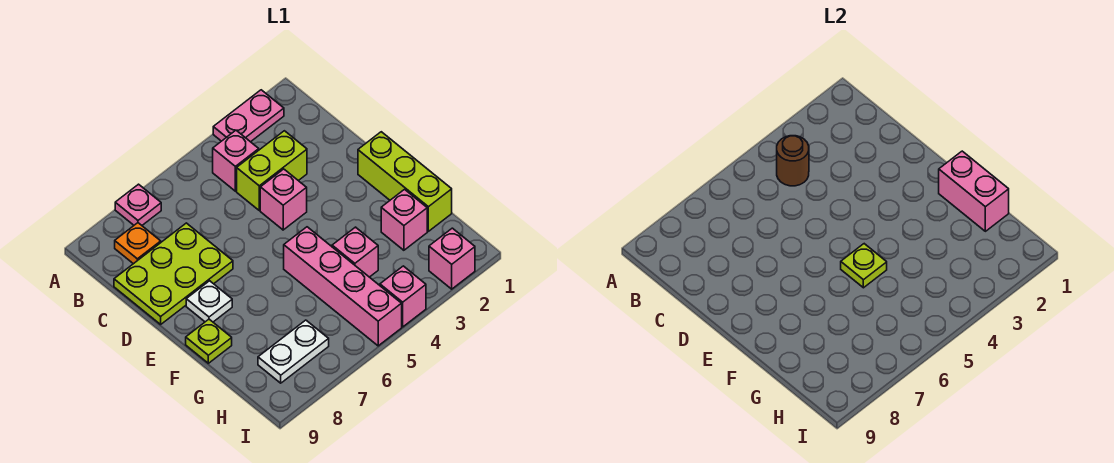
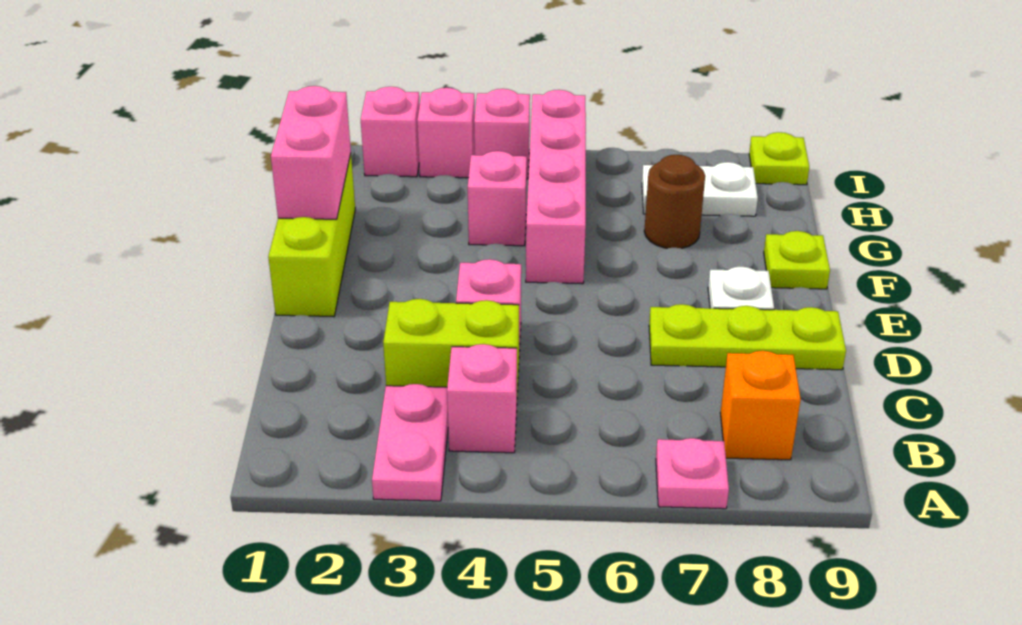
pink plate A2:A3 level 1 -> pink plate A3:B3 level 1
brown round brick B4 level 2 -> brown round brick G7 level 1
orange plate B8 level 1 -> orange brick B8 level 1
lime plate C7:D9 level 1 -> lime plate D7:D9 level 1
lime plate F5 level 2 -> lime plate I9 level 1
pink brick G2 level 1 -> pink brick I3 level 1

